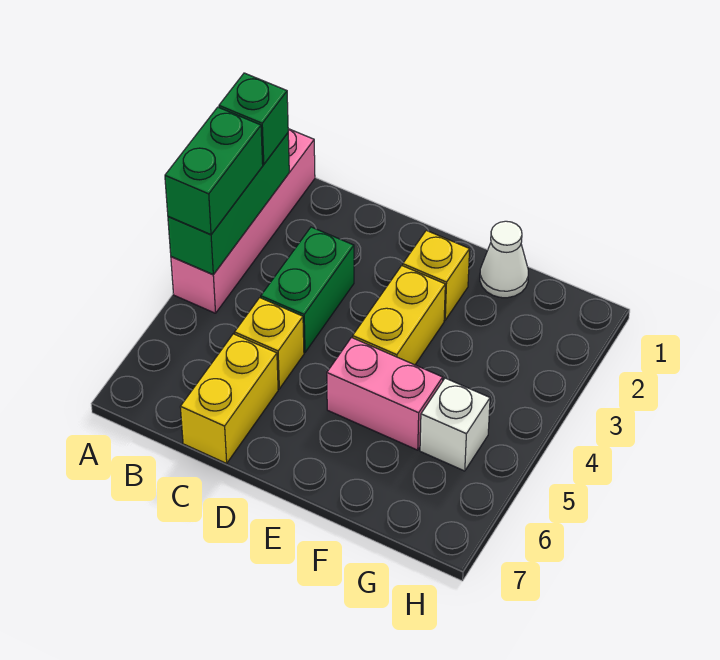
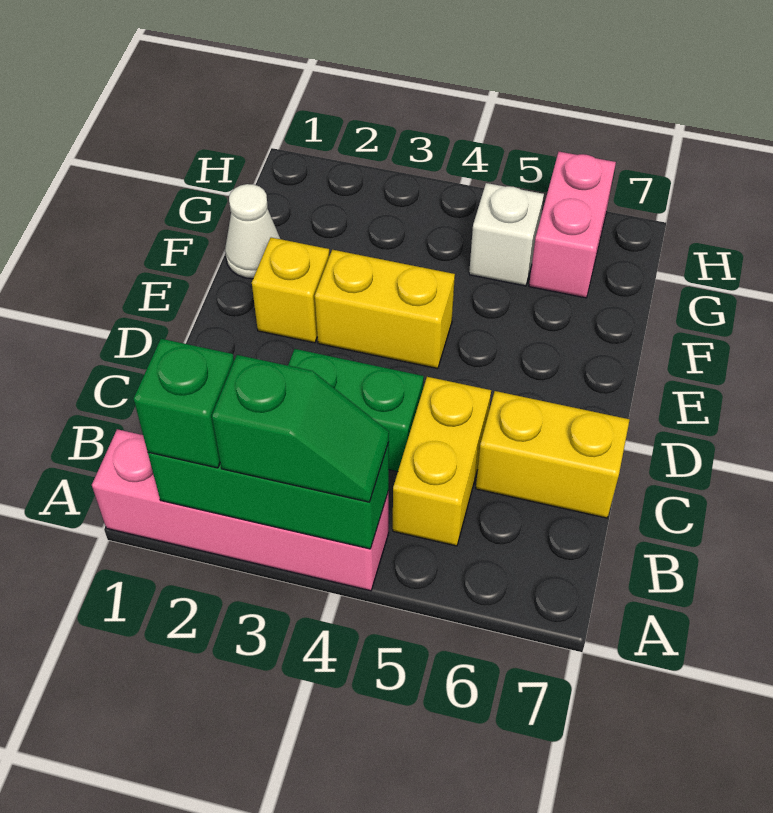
green brick A3:A4 level 3 -> green slope A3:A4 level 3 top 3
yellow brick C5 level 1 -> yellow brick B5:C5 level 1
pink brick E5:F5 level 1 -> pink brick G6:H6 level 1

